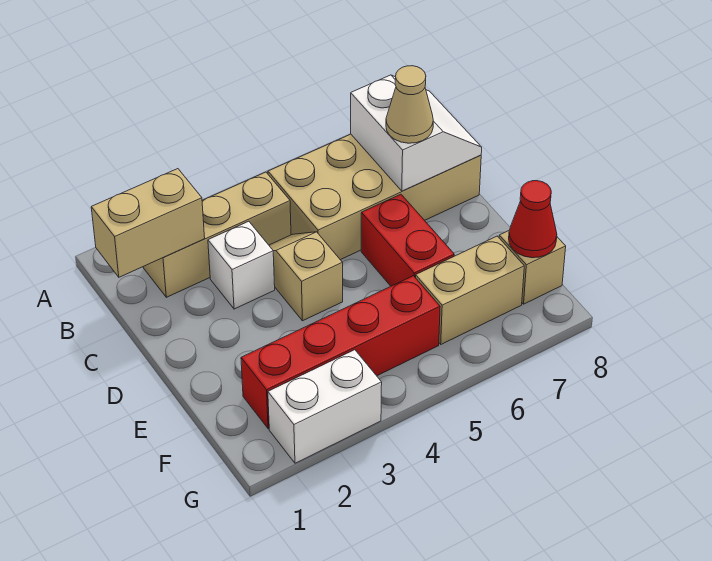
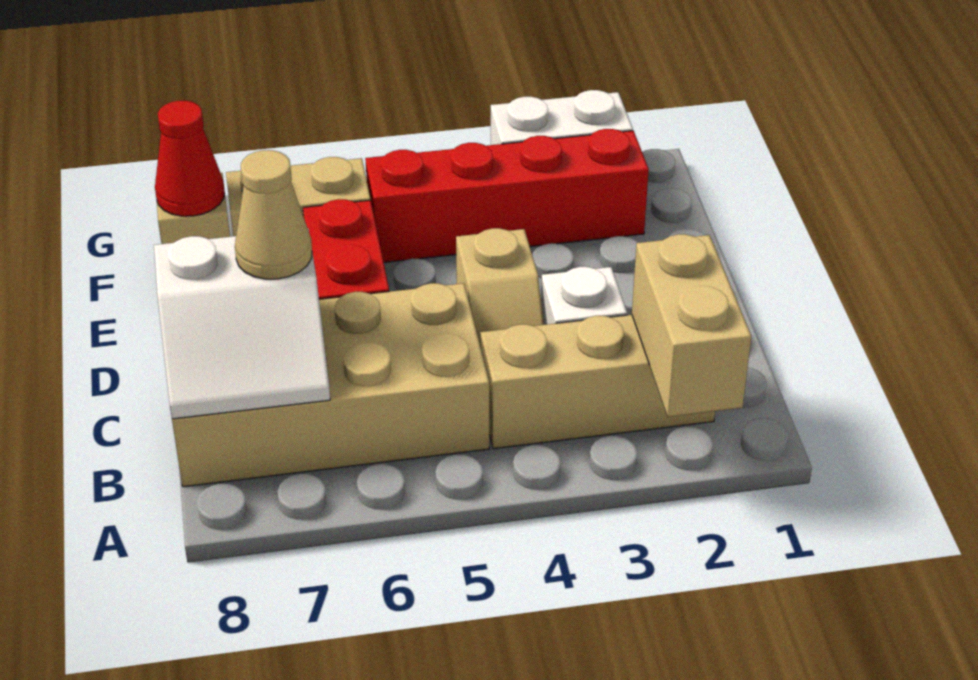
tan brick B1:B2 level 2 -> tan brick A2:B2 level 2
white slope B7:C8 level 2 top 7 -> white slope B7:C8 level 2 top C

